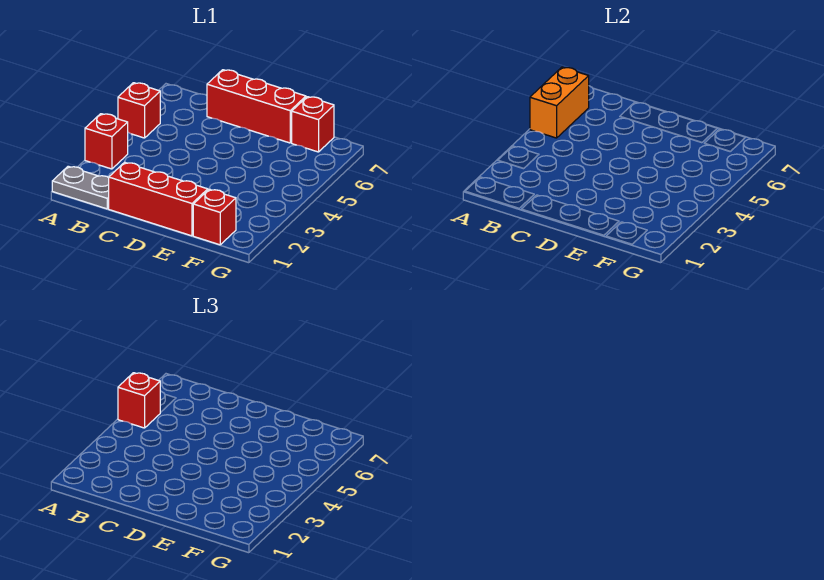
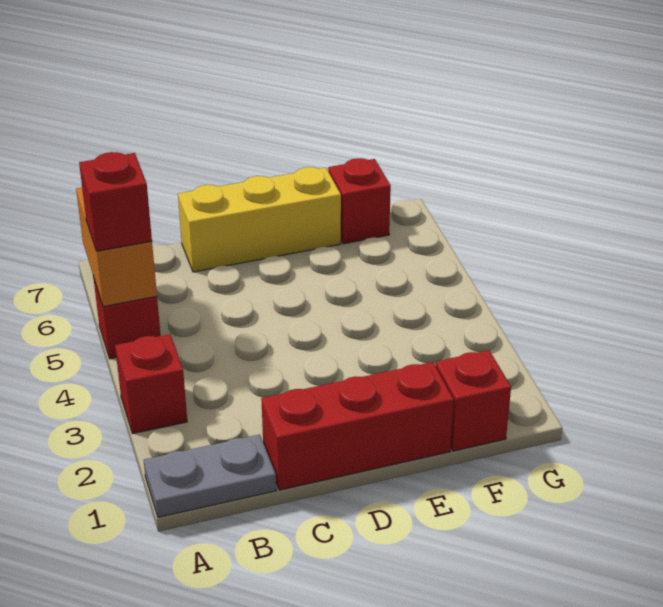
red brick C7:E7 level 1 -> yellow brick C7:E7 level 1

